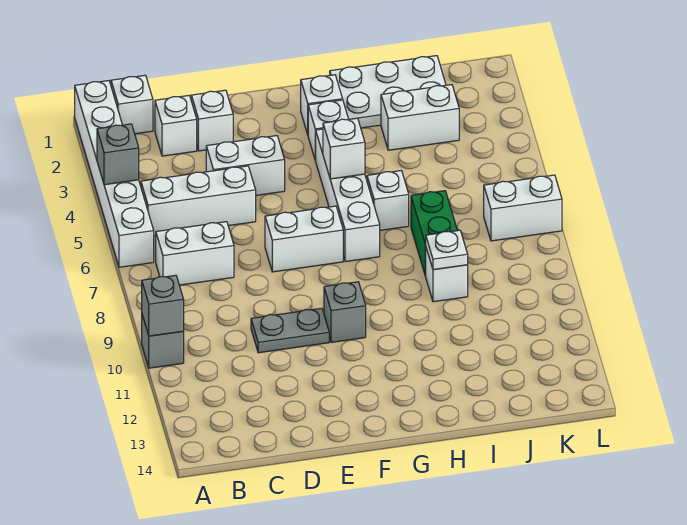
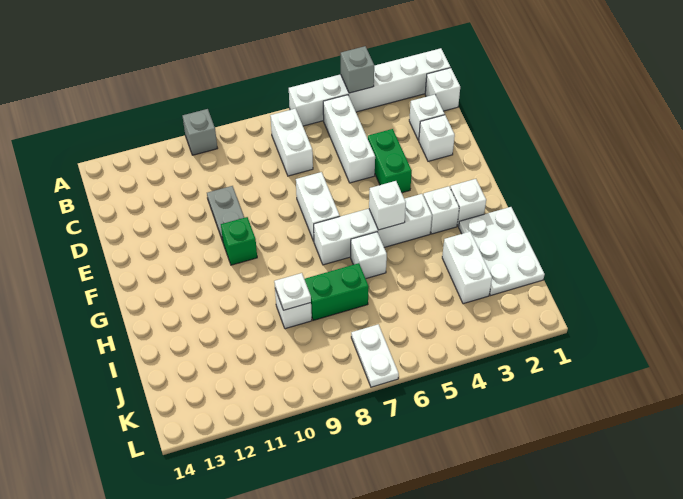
grey brick A10 level 2 -> none
white brick D4:E4 level 1 -> green brick D4:E4 level 1
grey brick F10 level 1 -> green brick F10 level 1
white brick K7:L7 level 1 -> white plate K7:L7 level 1

